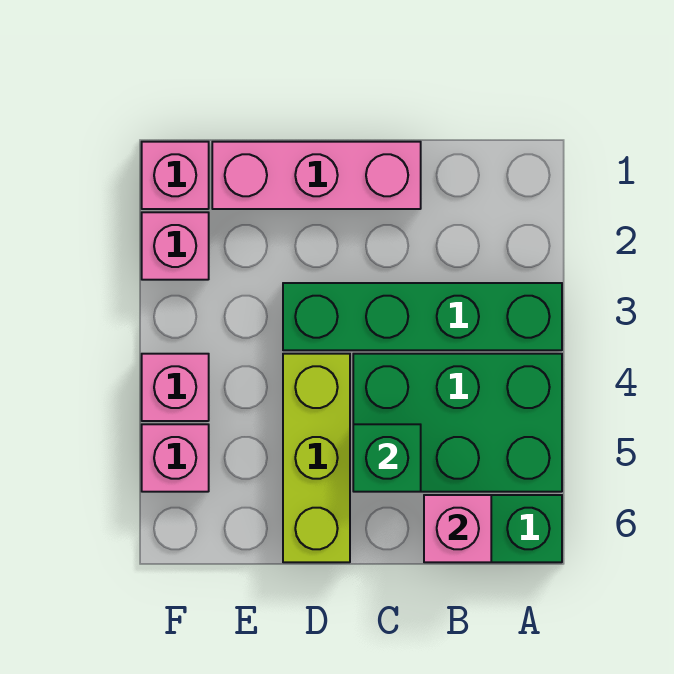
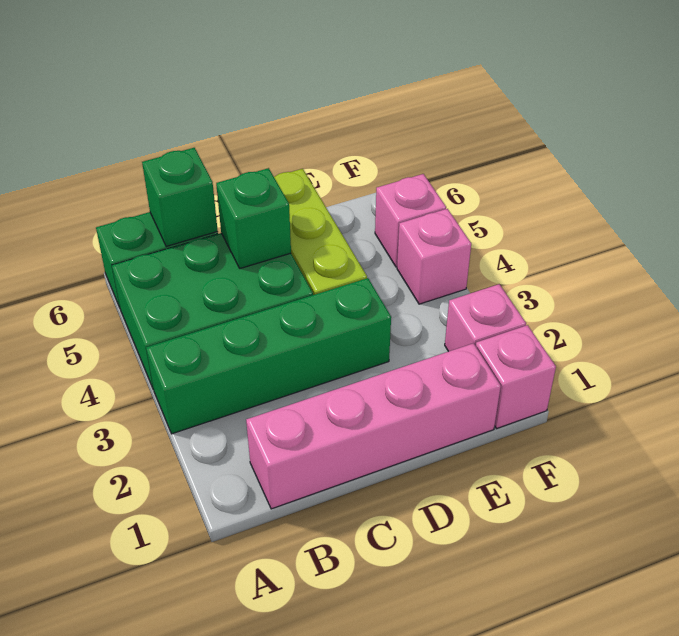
pink brick B6 level 2 -> green brick B6 level 2
pink brick C1:E1 level 1 -> pink brick B1:E1 level 1

